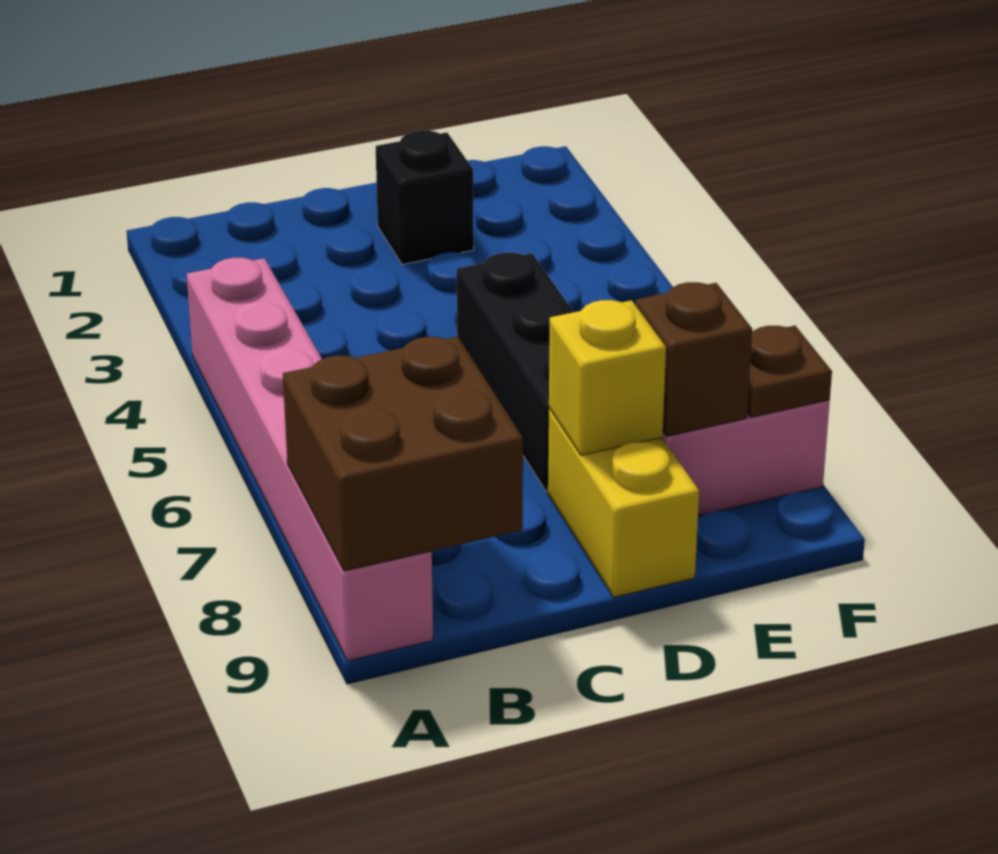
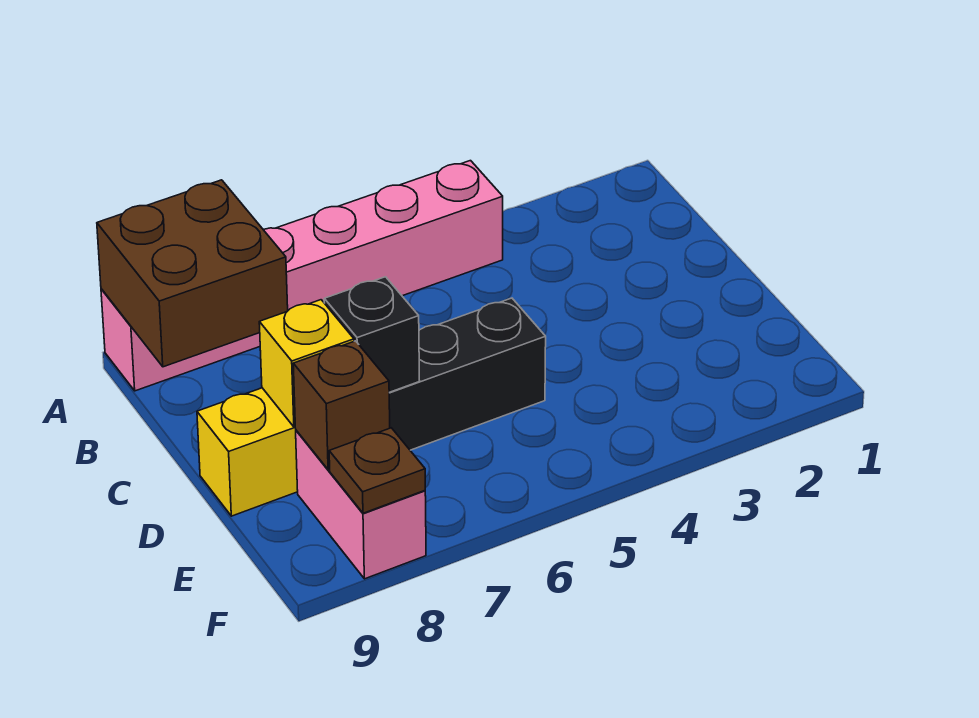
black brick D2 level 1 -> black brick D7 level 2

